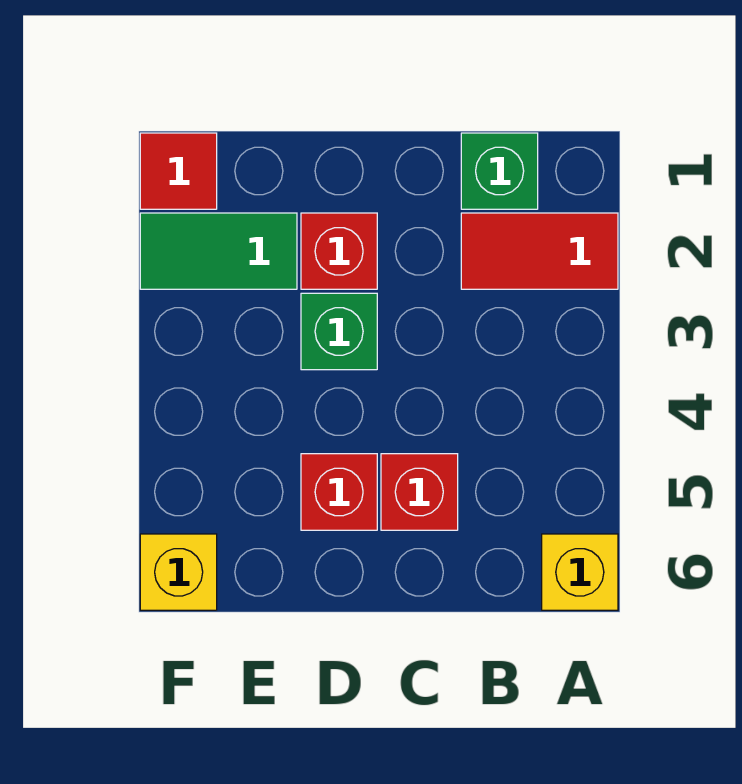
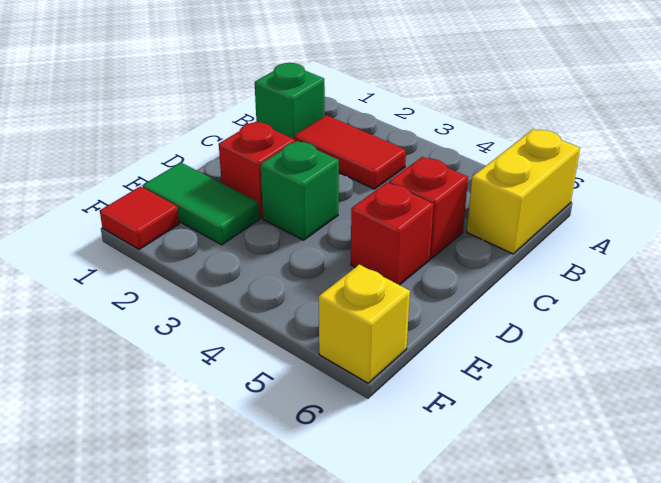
red tile A2:B2 level 1 -> red tile B2:B3 level 1
yellow brick A6 level 1 -> yellow brick A6:B6 level 1
green tile E2:F2 level 1 -> green tile E1:E2 level 1

